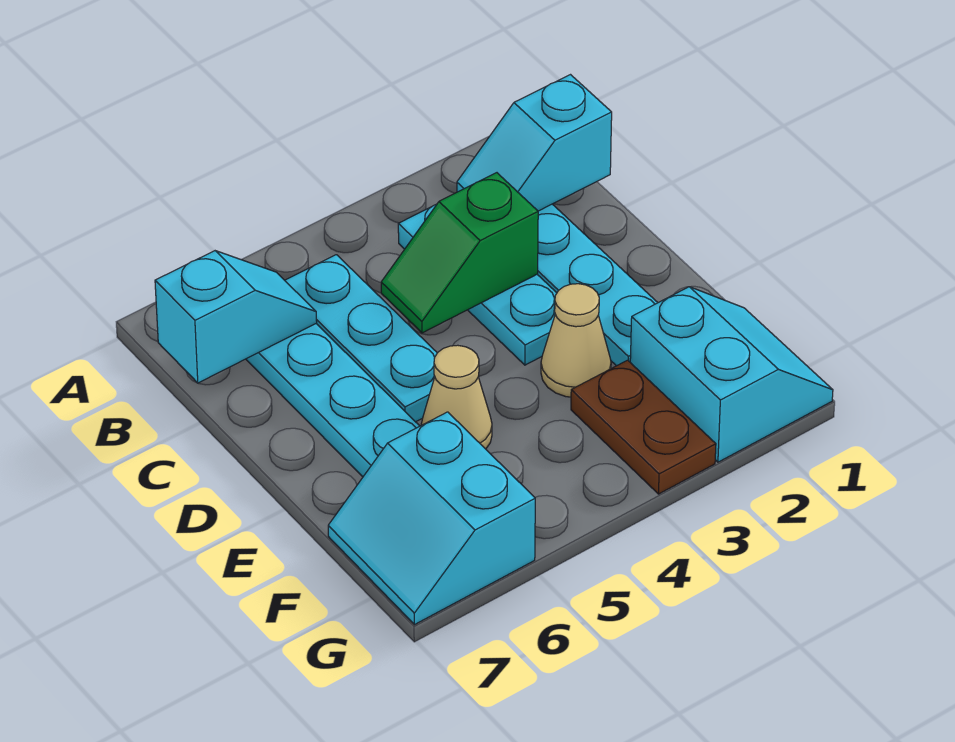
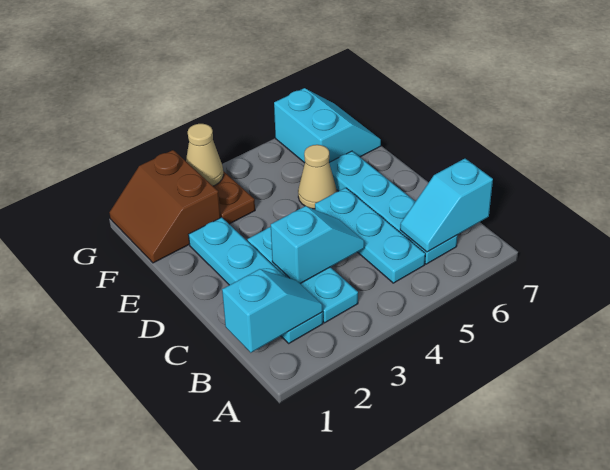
green slope C3:C4 level 2 top 3 -> cyan slope C3:C4 level 2 top 3
tan cone E3 level 1 -> tan cone G3 level 2
cyan slope F1:G2 level 1 top 2 -> brown slope F1:G2 level 1 top 2

